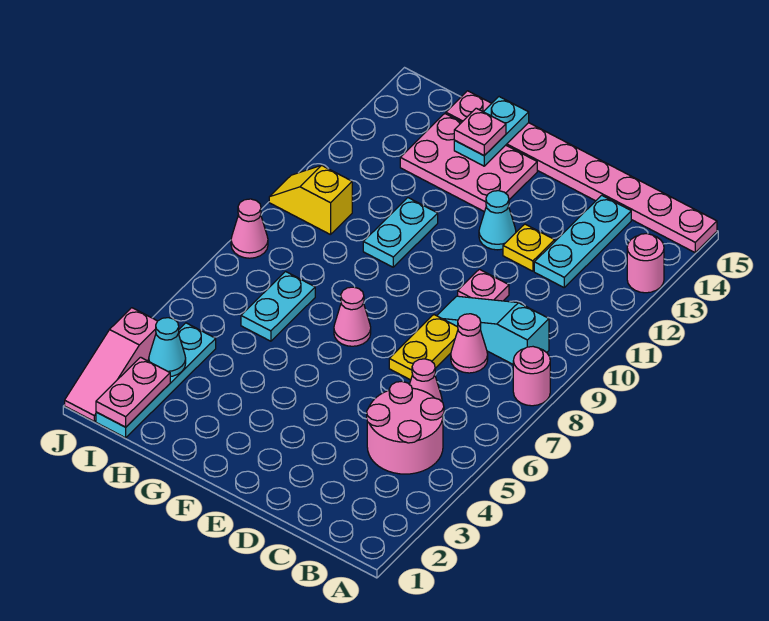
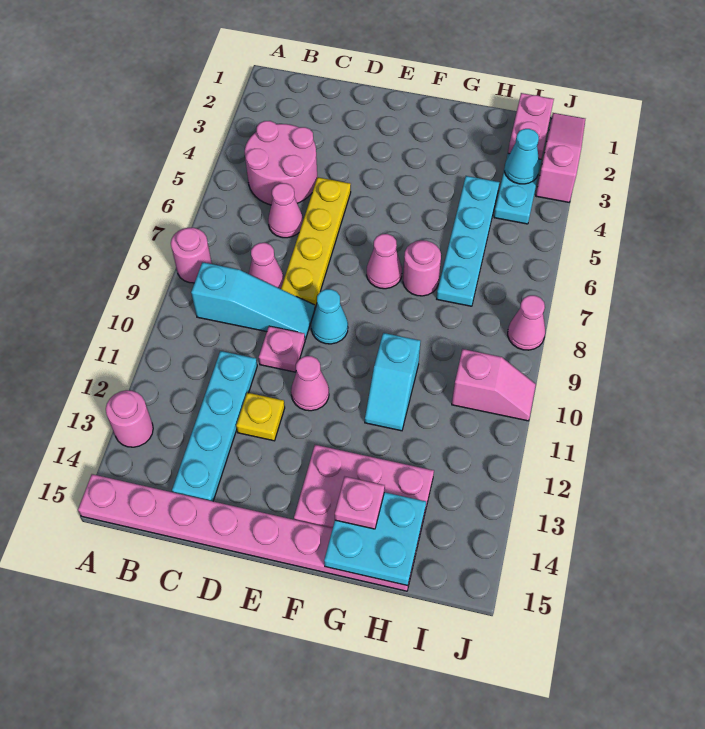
cyan plate C12:C14 level 1 -> cyan plate C11:C14 level 1
yellow plate D7:D8 level 1 -> yellow plate D5:D8 level 1
none -> pink cone E11 level 1
cyan cone E12 level 1 -> cyan cone E9 level 1
none -> pink round brick G7 level 1
cyan plate G10:G11 level 1 -> cyan slope G10:G11 level 1 top 10
cyan plate G14:G15 level 2 -> cyan plate G14:H15 level 2
cyan plate H6:H7 level 1 -> cyan plate H4:H7 level 1
yellow slope I10:J10 level 1 top I -> pink slope I10:J10 level 1 top I

